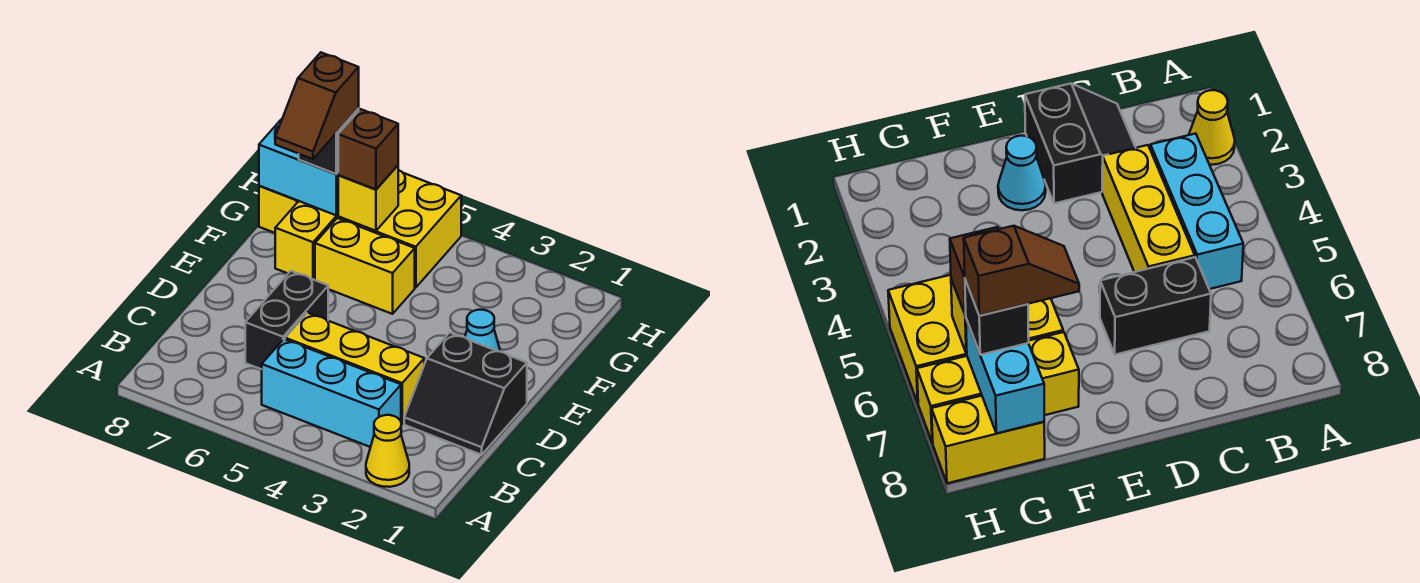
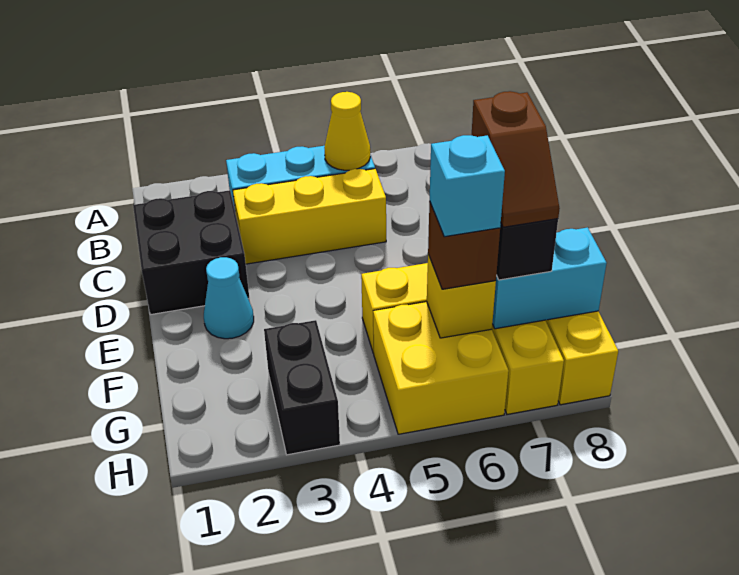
yellow cone A2 level 1 -> yellow cone B5 level 2
black slope C1:D2 level 1 top D -> black brick C1:D2 level 1
black brick C6:D6 level 1 -> black brick G3:H3 level 1
brown slope F7:G7 level 4 top G -> brown slope F7:G7 level 4 top F
none -> cyan brick G6 level 4

